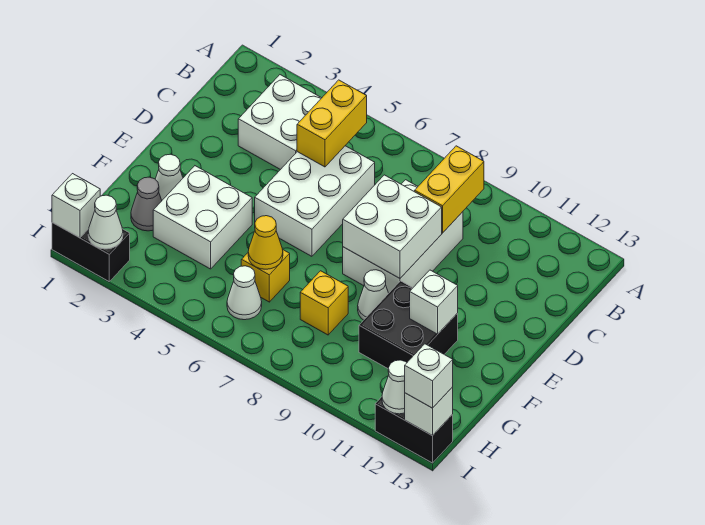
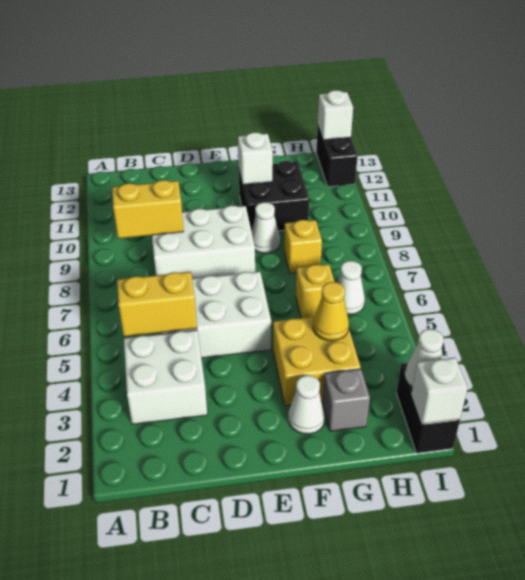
white brick D8:E9 level 2 -> none
white brick F3:G4 level 1 -> yellow brick F3:G4 level 1
grey cone G2 level 1 -> grey brick G2 level 1
yellow cone G6 level 2 -> yellow cone G4 level 2
white cone I12 level 2 -> none
white brick I13 level 3 -> none

